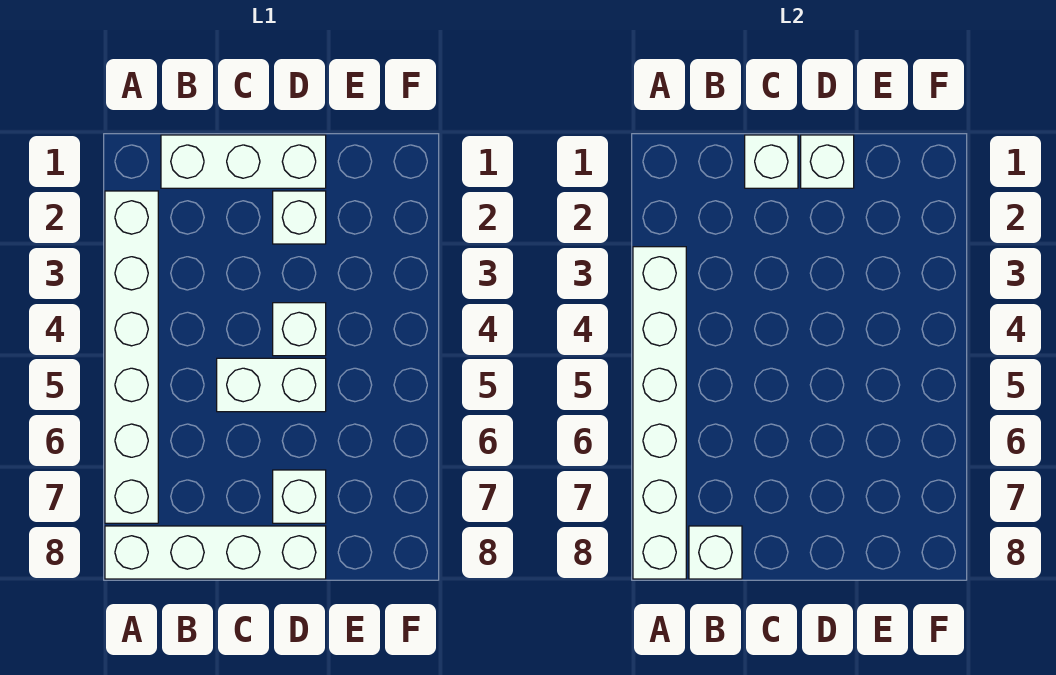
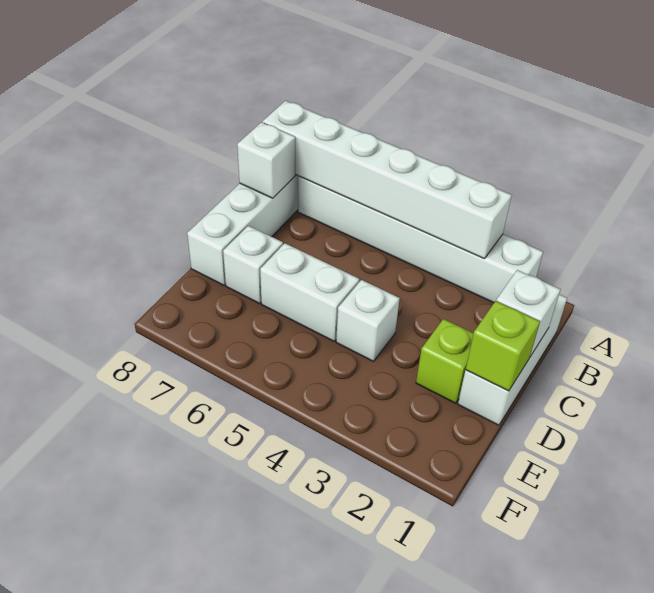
white brick C5:D5 level 1 -> white brick D5:D6 level 1
white brick D1 level 2 -> lime brick D1 level 2
white brick D2 level 1 -> lime brick D2 level 1

